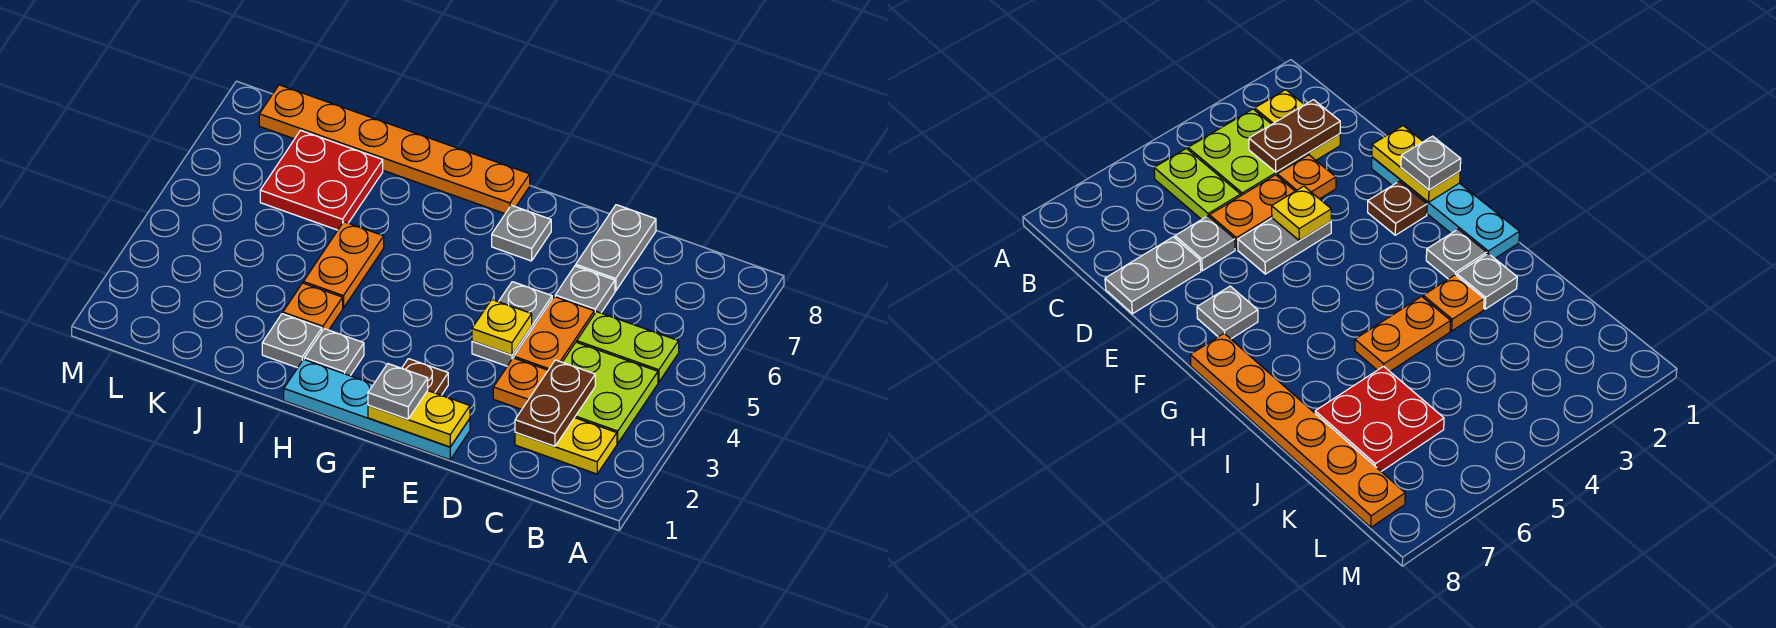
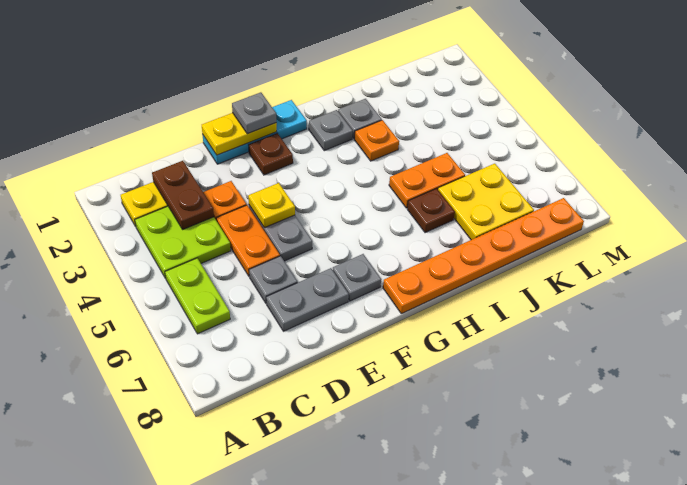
lime plate B5:C5 level 1 -> lime plate B5:B6 level 1
grey plate D7:D8 level 1 -> grey plate D7:E7 level 1
cyan plate E1:H1 level 1 -> cyan plate E1:G1 level 1
orange plate I4:I5 level 1 -> orange plate I5:J5 level 1
none -> brown plate I6 level 1
red plate J6:K7 level 1 -> yellow plate J6:K7 level 1

